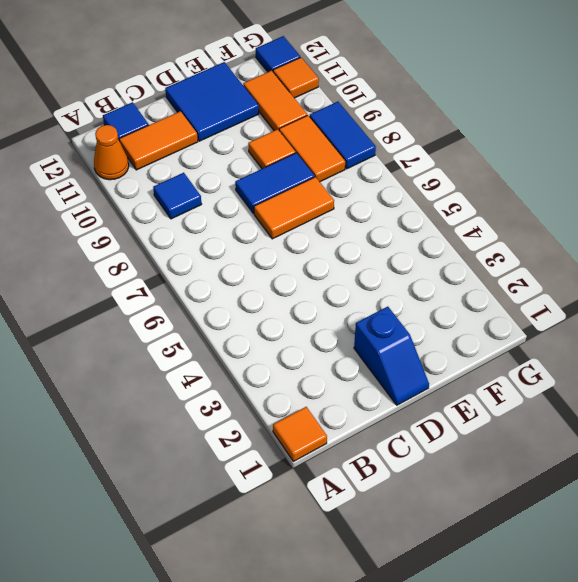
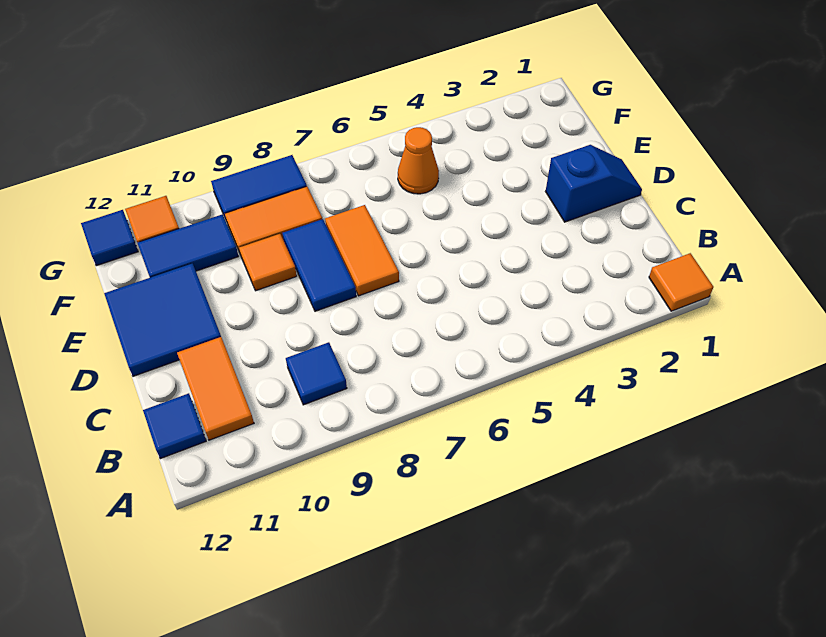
orange cone A11 level 1 -> orange cone F5 level 1
orange tile F10:F11 level 1 -> blue tile F10:F11 level 1

